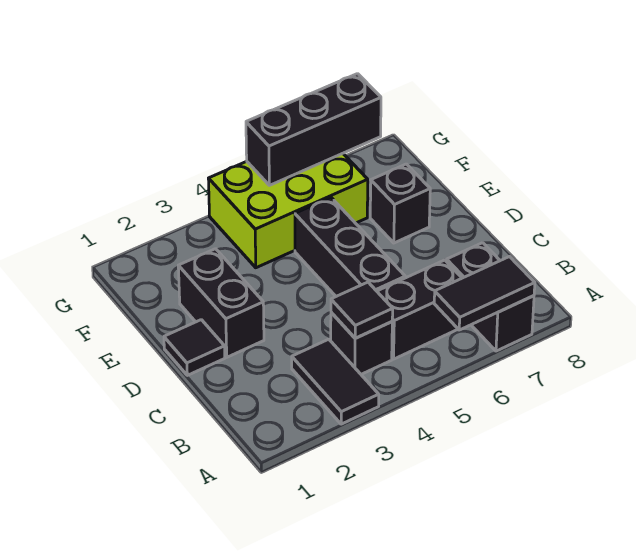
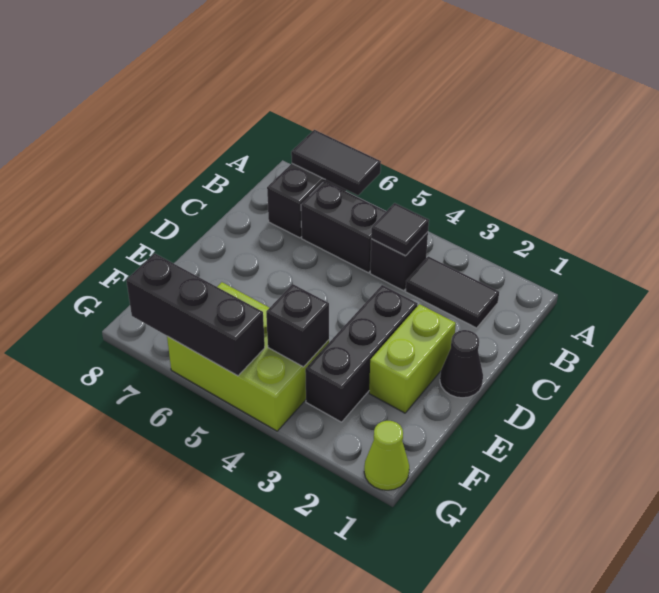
black tile A3:B3 level 1 -> black tile B2:B3 level 1
black brick C5:E5 level 1 -> black brick D3:F3 level 1
black tile D1 level 1 -> black cone D1 level 1
black brick D2:E2 level 1 -> lime brick D2:E2 level 1
black brick E7 level 1 -> black brick F4 level 2
none -> lime cone G1 level 1

